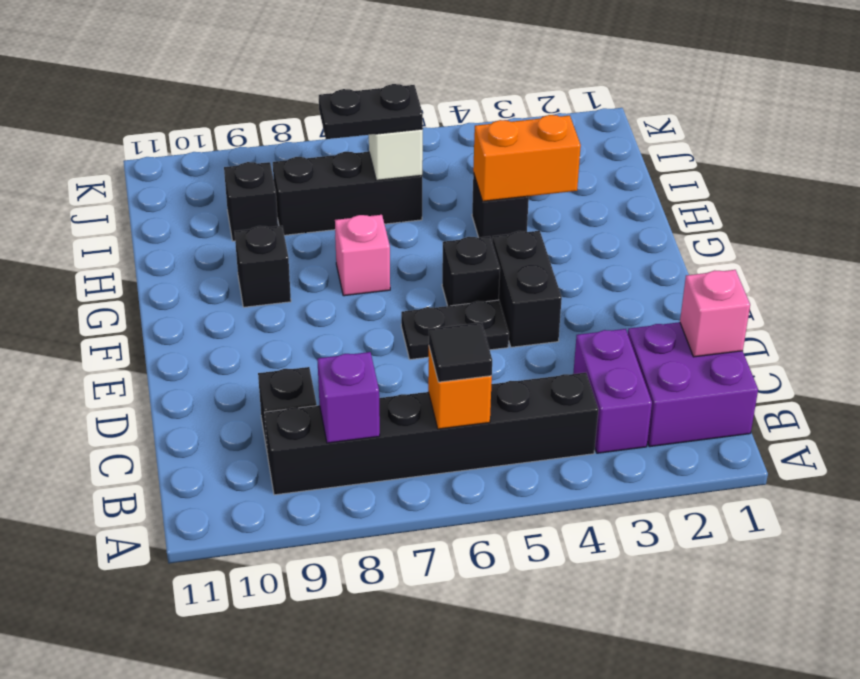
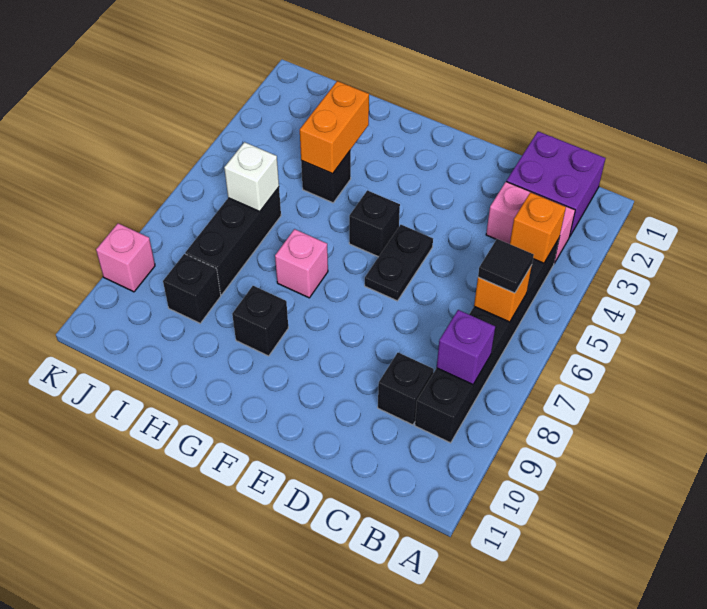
purple brick B3:C3 level 1 -> pink brick B3:C3 level 1
none -> orange brick B4 level 2
pink brick C1 level 2 -> pink brick K9 level 1
black brick E4:F4 level 1 -> none
black plate I6:I7 level 3 -> none

